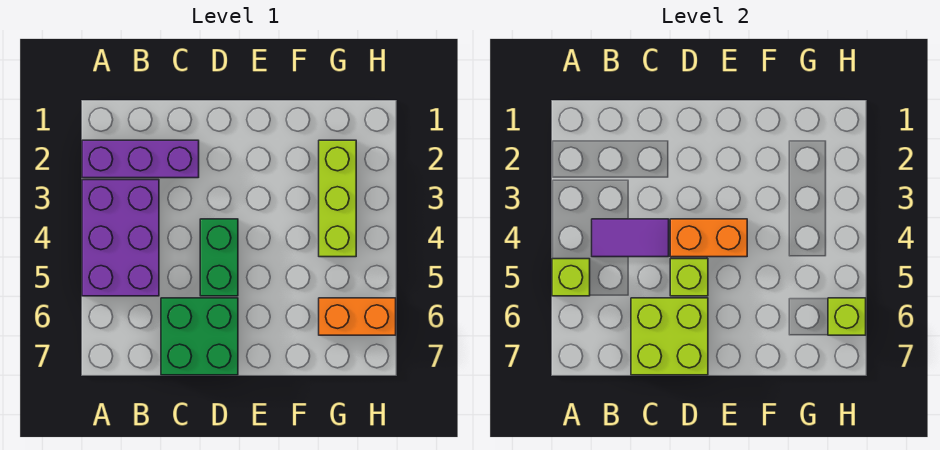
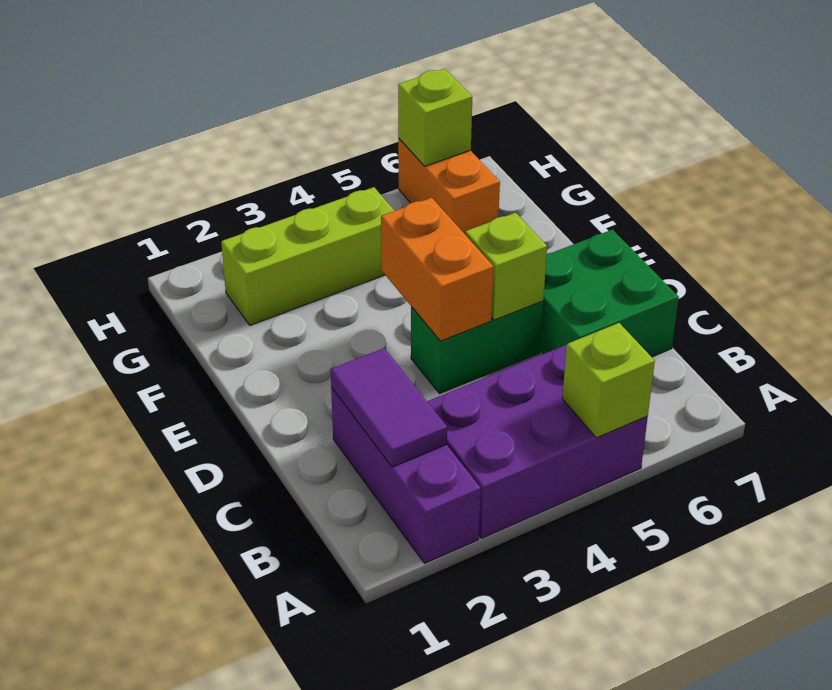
purple tile B4:C4 level 2 -> purple tile B2:C2 level 2
lime brick C6:D7 level 2 -> none

